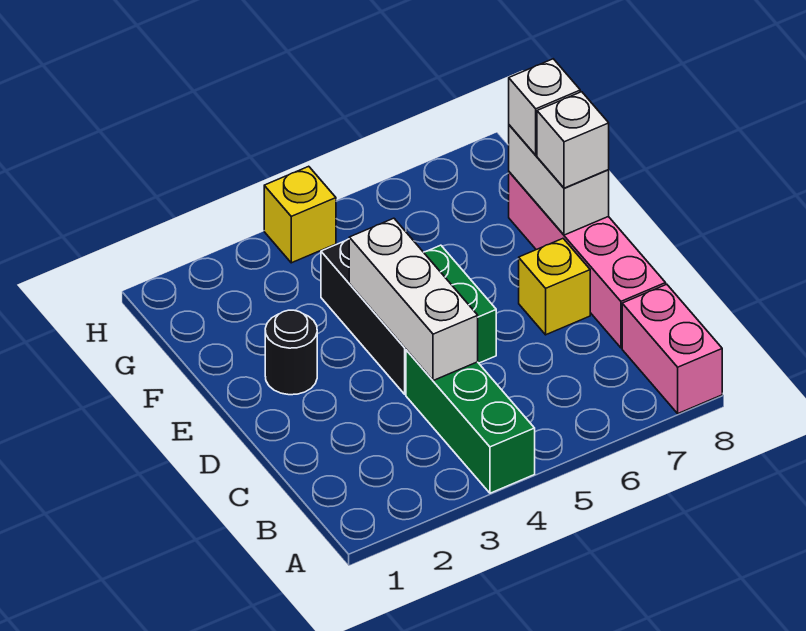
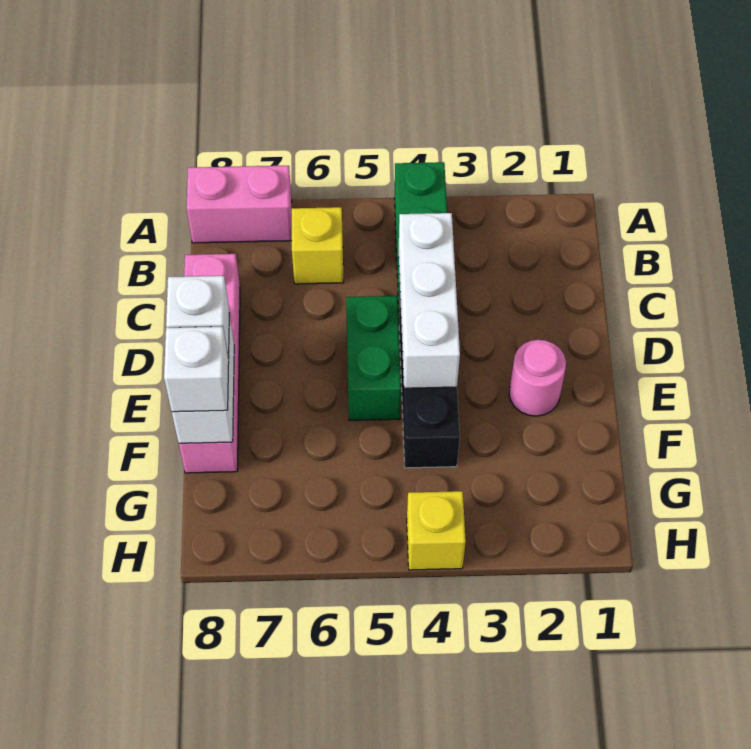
pink brick A8:B8 level 1 -> pink brick A7:A8 level 1
yellow brick D7 level 1 -> yellow brick B6 level 1
black round brick E2 level 1 -> pink round brick E2 level 1

